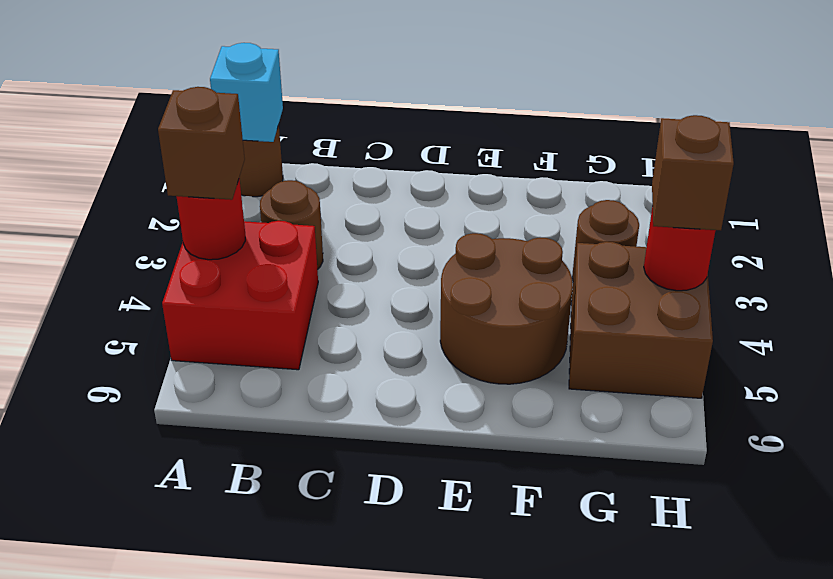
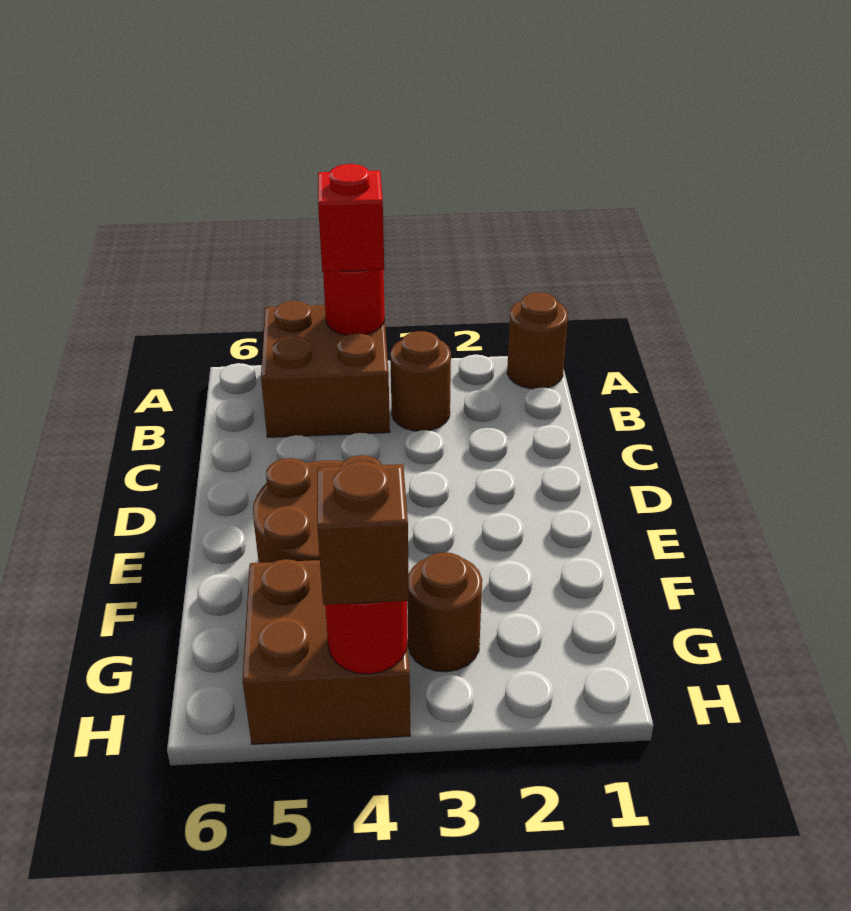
cyan brick A1 level 2 -> none
red brick A4:B5 level 1 -> brown brick A4:B5 level 1
brown brick A4 level 3 -> red brick A4 level 3

